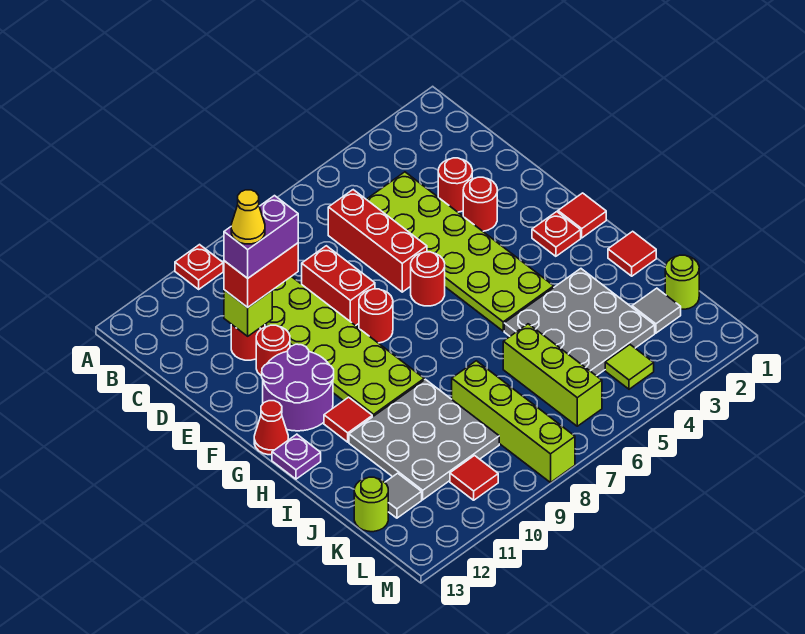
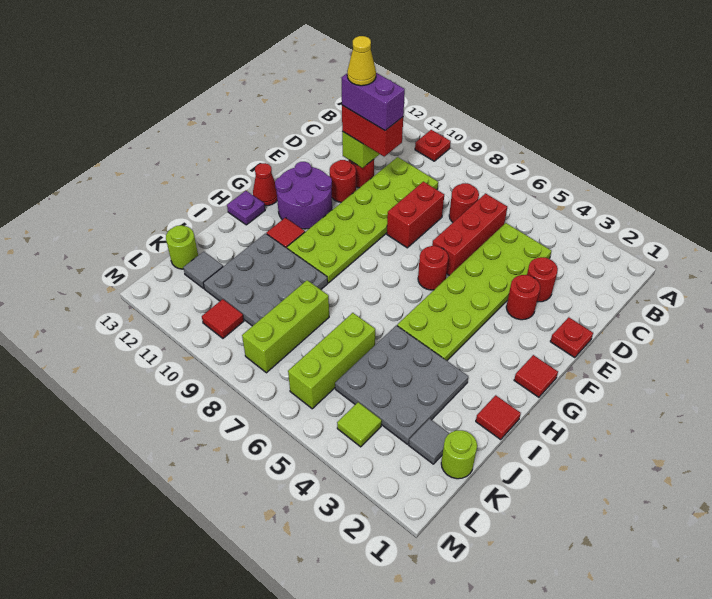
red round brick F8 level 1 -> red round brick C7 level 1
red plate G2 level 1 -> red plate E1 level 1
lime brick J8:M8 level 1 -> lime brick J8:L8 level 1

